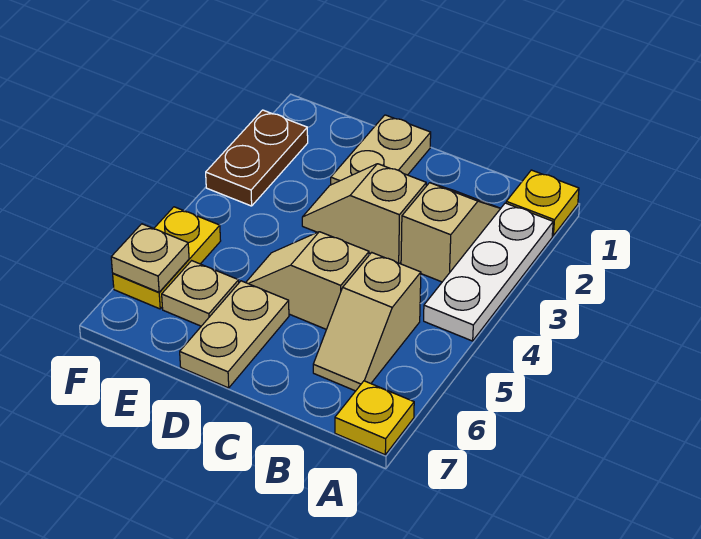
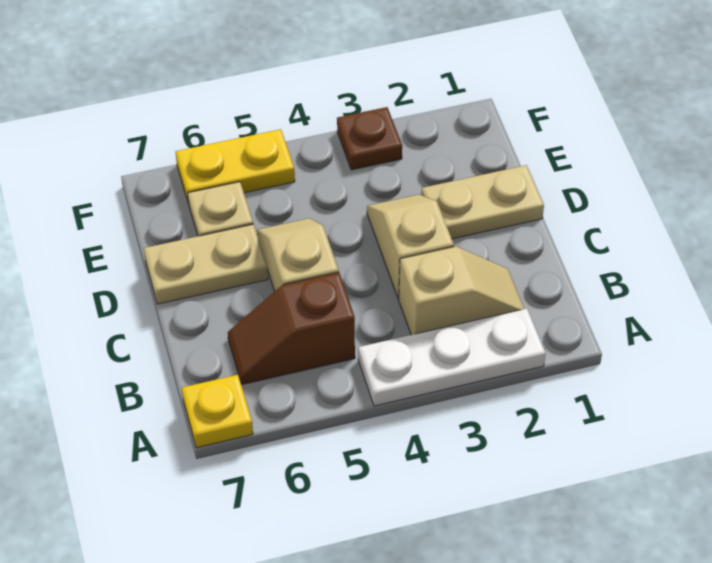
yellow plate A1 level 1 -> none
tan slope B5:B6 level 1 top 5 -> brown slope B5:B6 level 1 top 5
brown plate F2:F3 level 1 -> brown plate F3 level 1
tan plate F6 level 2 -> none

